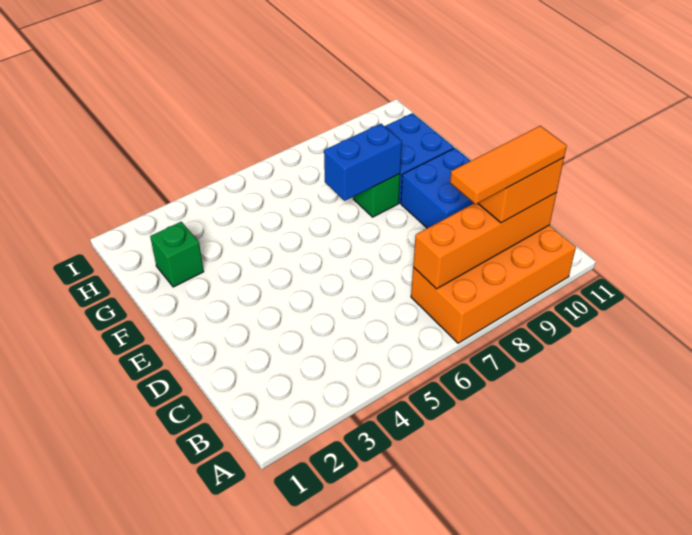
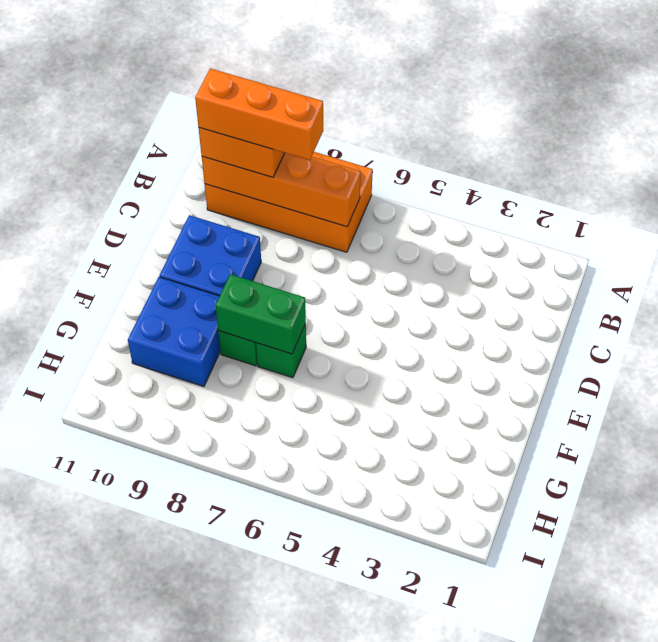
orange tile B8:B10 level 4 -> orange brick B8:B10 level 4
blue brick F7:F8 level 2 -> green brick F7:F8 level 2
green brick G2 level 1 -> green brick F7 level 1

